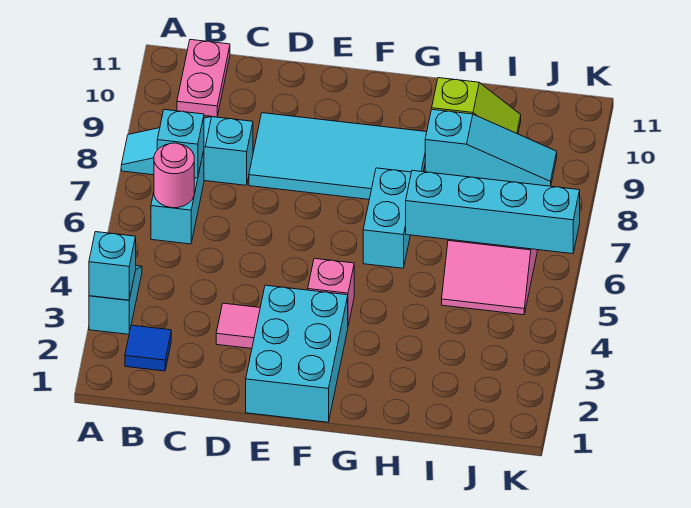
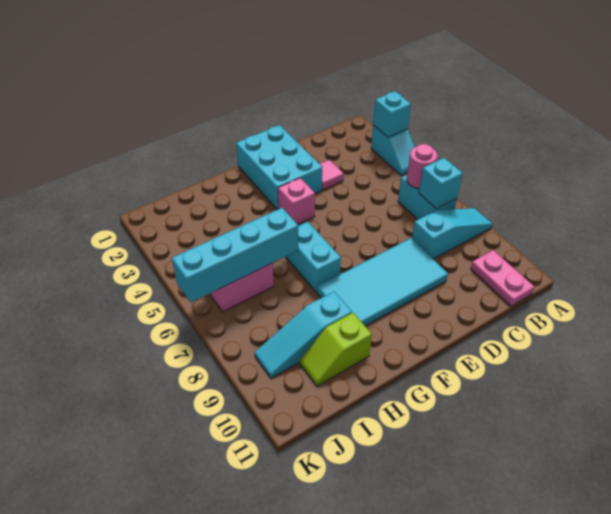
blue tile B2 level 1 -> none

